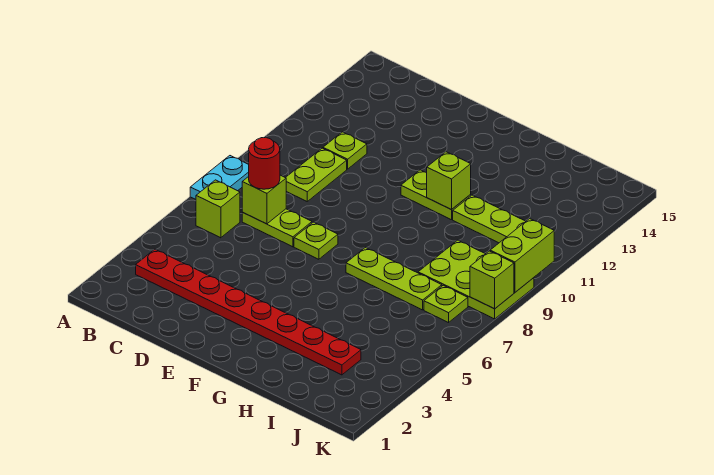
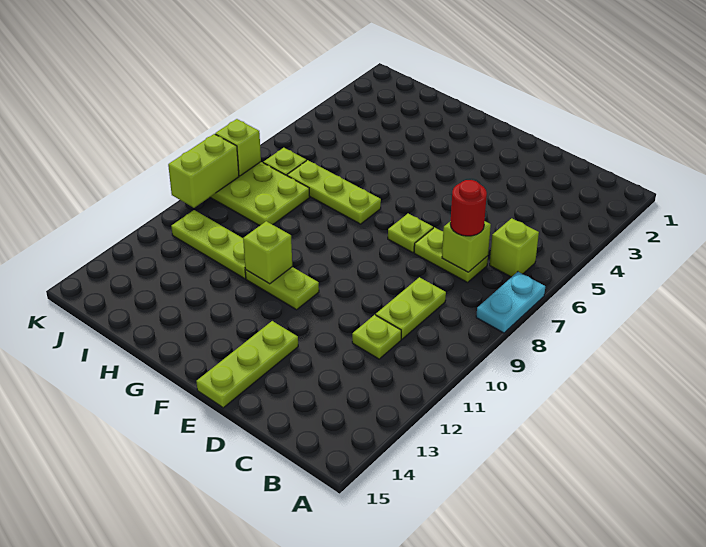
red plate B3:I3 level 1 -> none
none -> lime plate E13:E15 level 1

